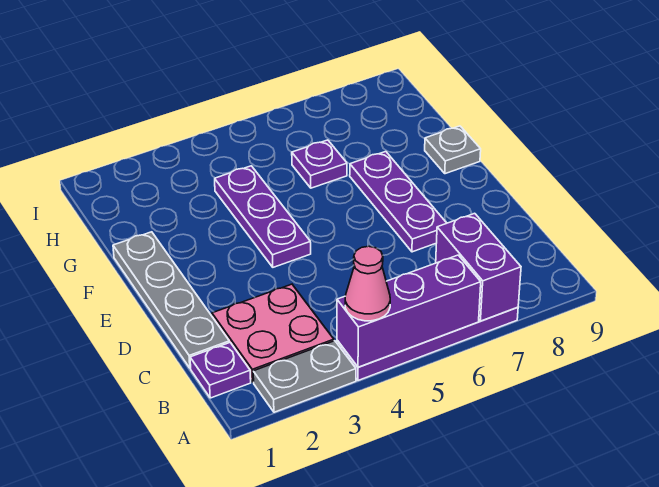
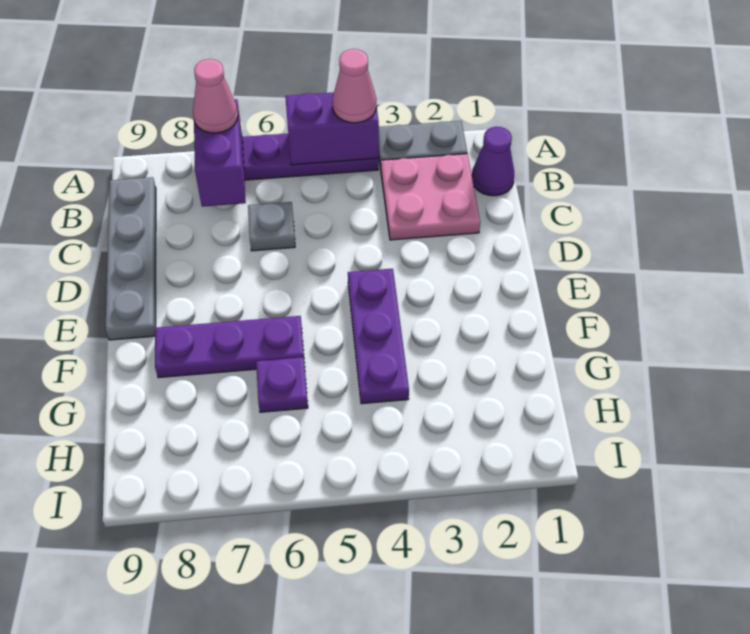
purple brick A4:A6 level 2 -> purple brick A4:A5 level 2
none -> pink cone A7 level 3
purple plate B1 level 1 -> purple cone B1 level 1
grey plate C1:F1 level 1 -> grey plate B9:E9 level 1
purple plate D7:F7 level 1 -> purple plate F6:F8 level 1
grey plate F9 level 1 -> grey plate C6 level 1

